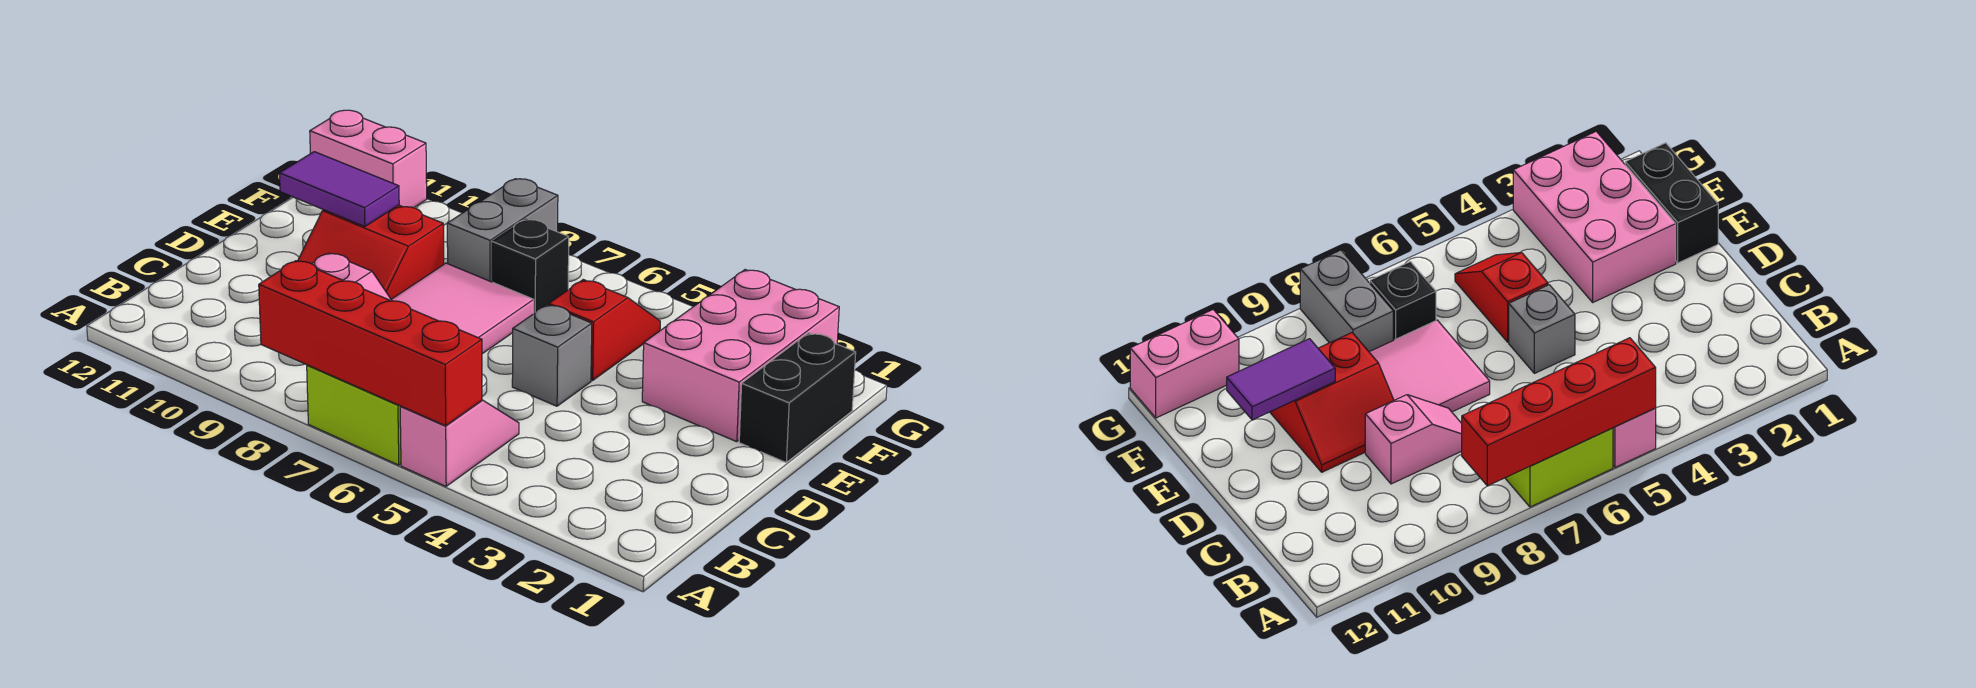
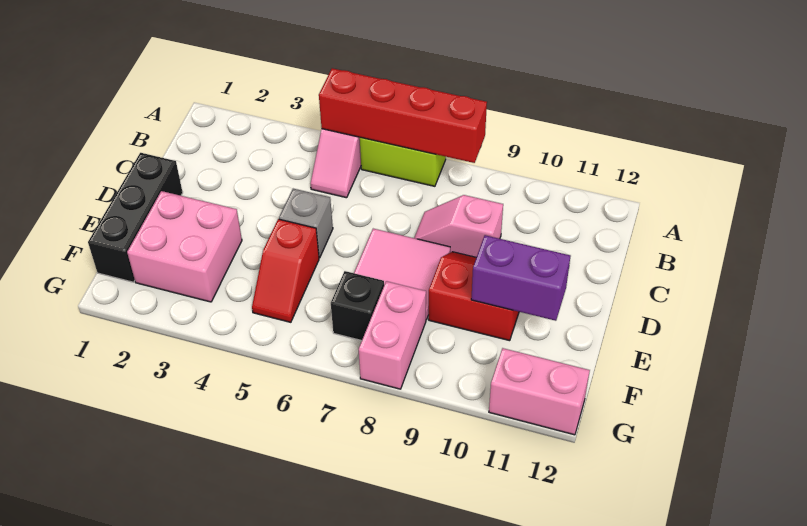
black brick E1:F1 level 1 -> black brick D1:F1 level 1
pink brick E2:G3 level 1 -> pink brick E2:F3 level 1
purple tile E10:E11 level 2 -> purple brick E10:E11 level 2
grey brick F8:G8 level 1 -> pink brick F8:G8 level 1

